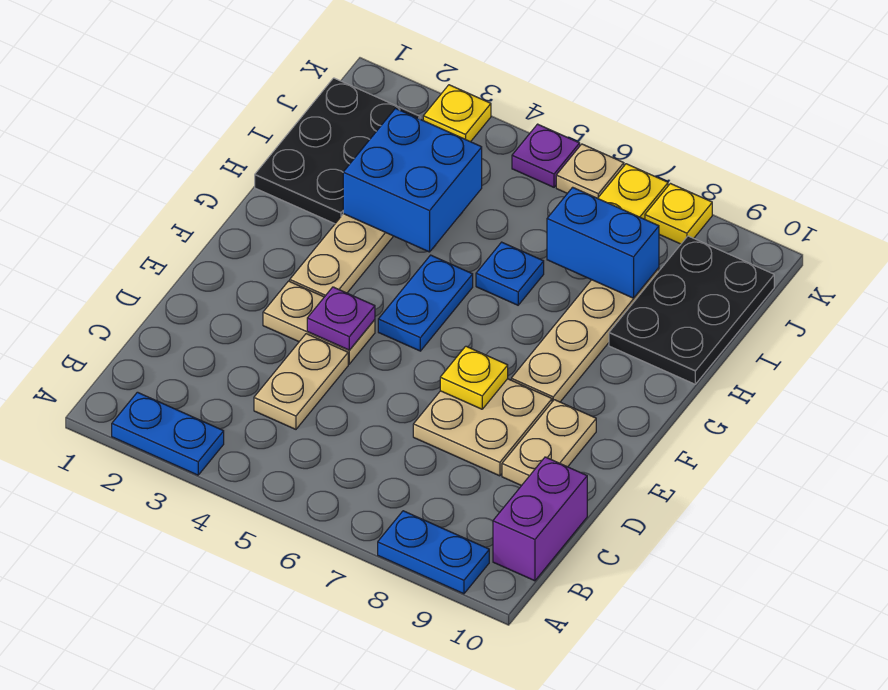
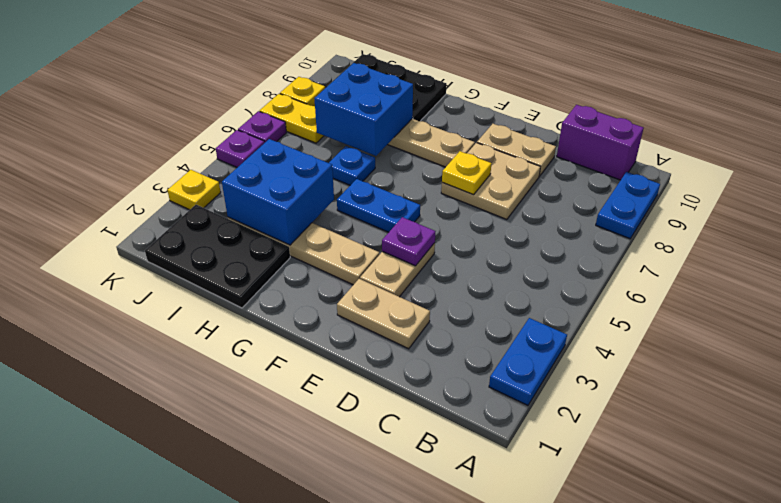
tan plate C4:D4 level 1 -> tan plate D2:E2 level 1
blue brick I7:I8 level 2 -> blue brick H7:I8 level 2
tan plate K6 level 1 -> purple plate K6 level 1

